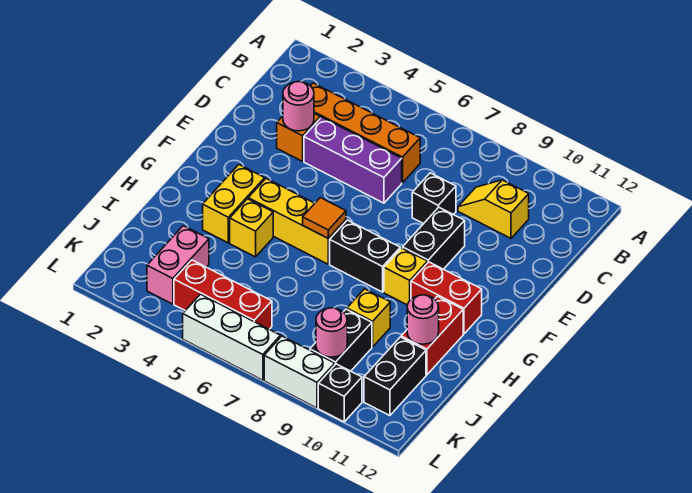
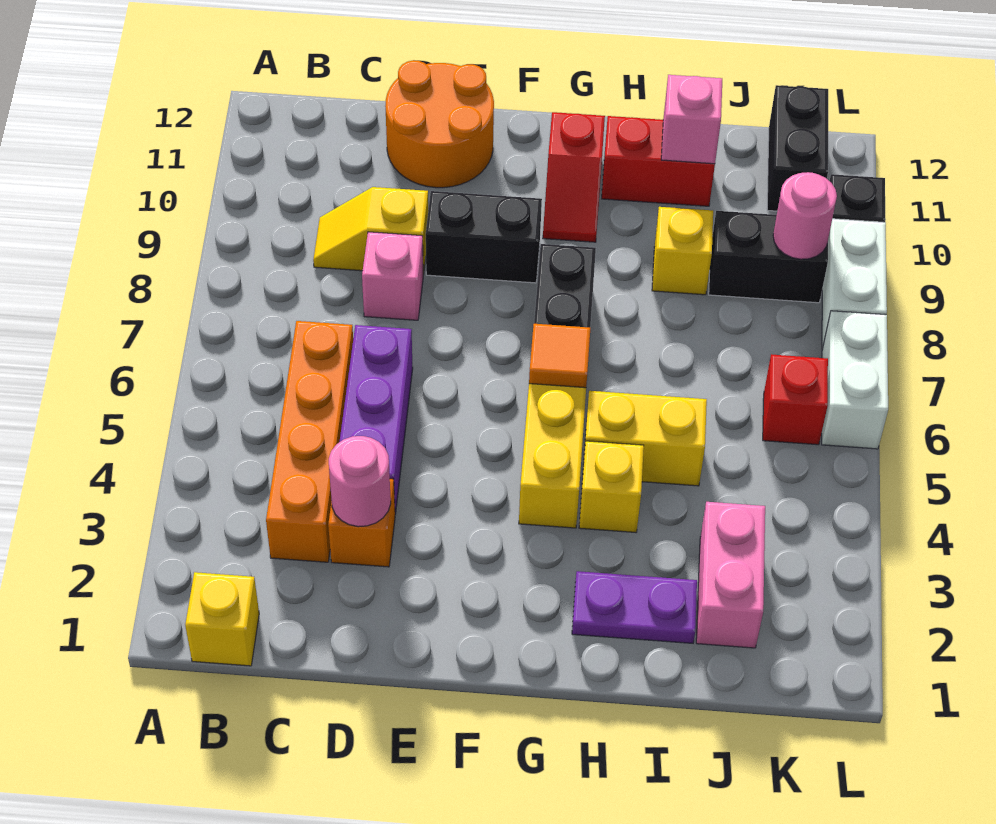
yellow slope C9:C10 level 1 top 10 -> yellow slope C9:D9 level 1 top D
black brick D8 level 1 -> pink brick D8 level 1
none -> orange round brick D11:E12 level 1
yellow brick G3:H3 level 1 -> yellow brick H5:I5 level 1
yellow brick G9 level 1 -> yellow brick B1 level 1
red brick G10:G11 level 1 -> red slope G10:G11 level 1 top 11
none -> purple plate H2:I2 level 1
pink round brick I11 level 2 -> pink brick I11 level 2
pink brick J3:K3 level 1 -> pink brick J2:J3 level 1
black brick J11:K11 level 1 -> black brick K11:K12 level 1
red brick K4:K6 level 1 -> red brick K6 level 1
white brick L5:L7 level 1 -> white brick L6:L7 level 1

